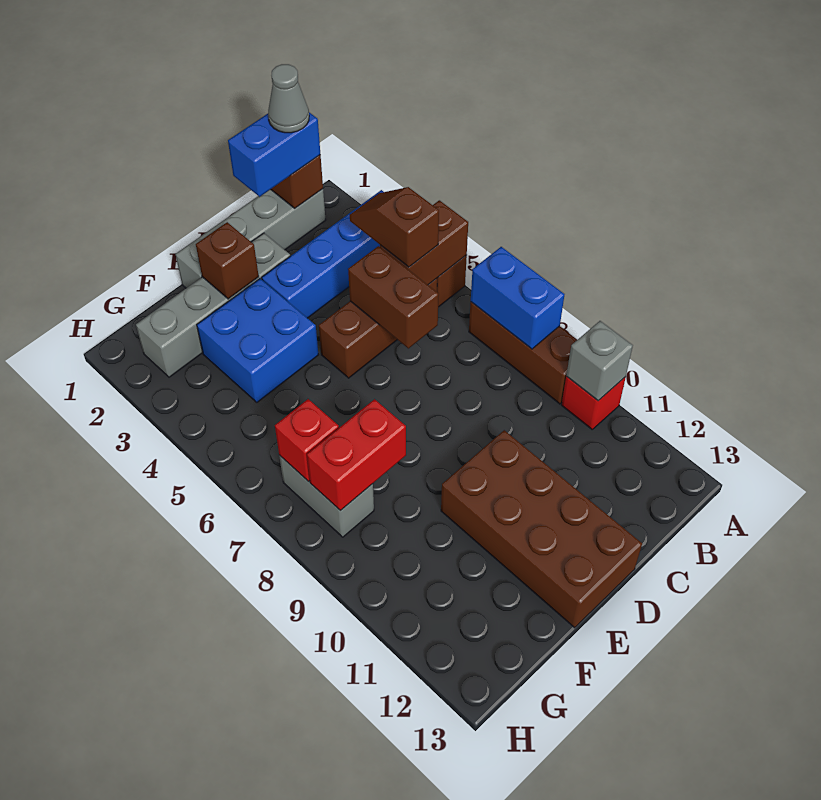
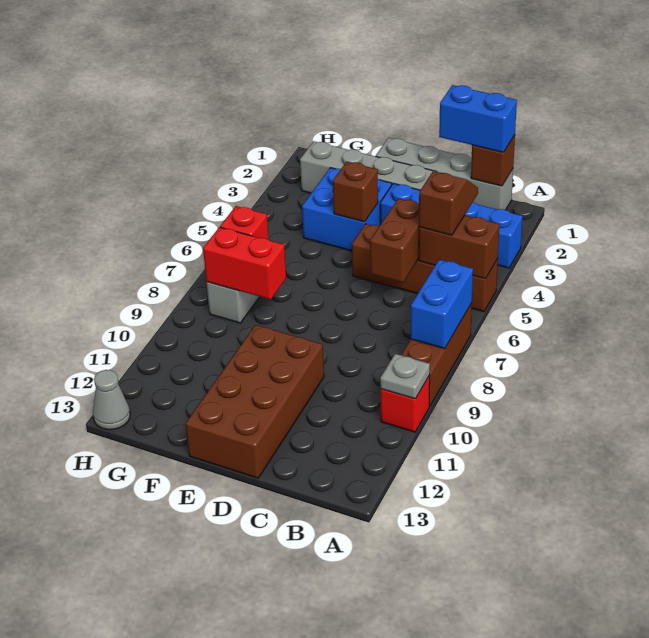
grey brick A10 level 2 -> grey plate A10 level 2
grey cone B1 level 4 -> grey cone H13 level 1
brown brick E2 level 2 -> brown brick E4 level 2

